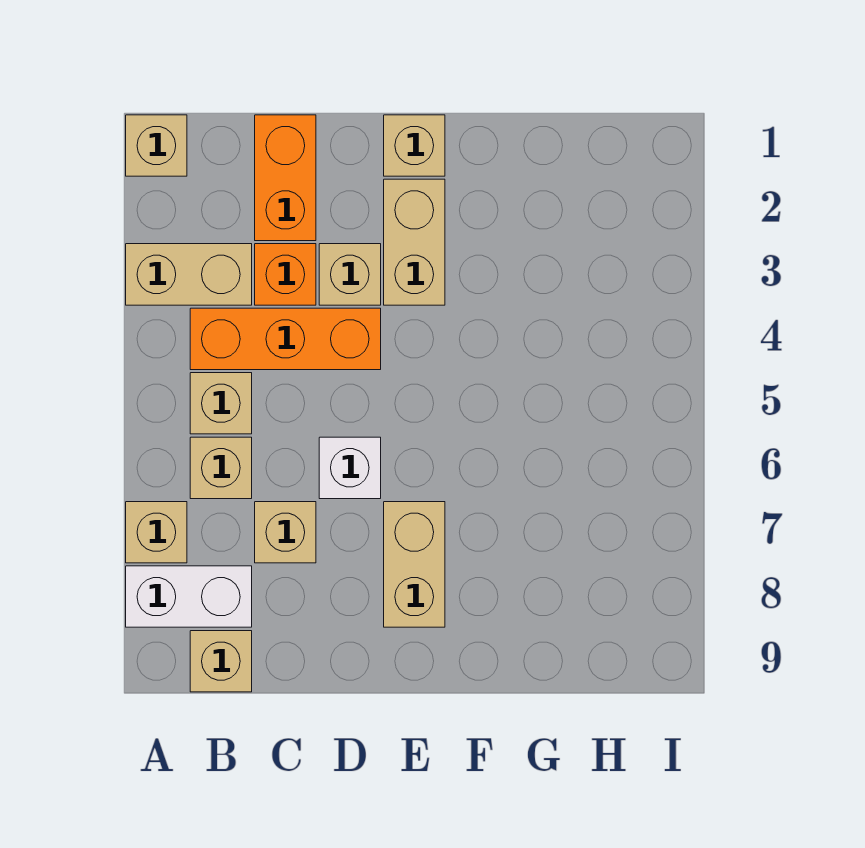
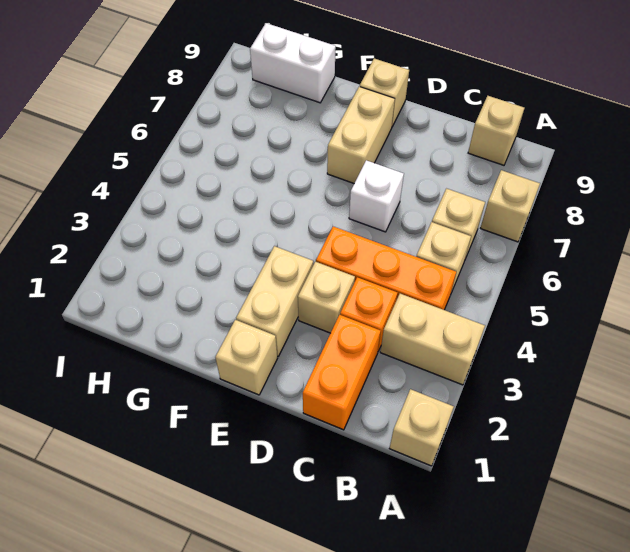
white brick A8:B8 level 1 -> white brick G9:H9 level 1
tan brick C7 level 1 -> tan brick E9 level 1

